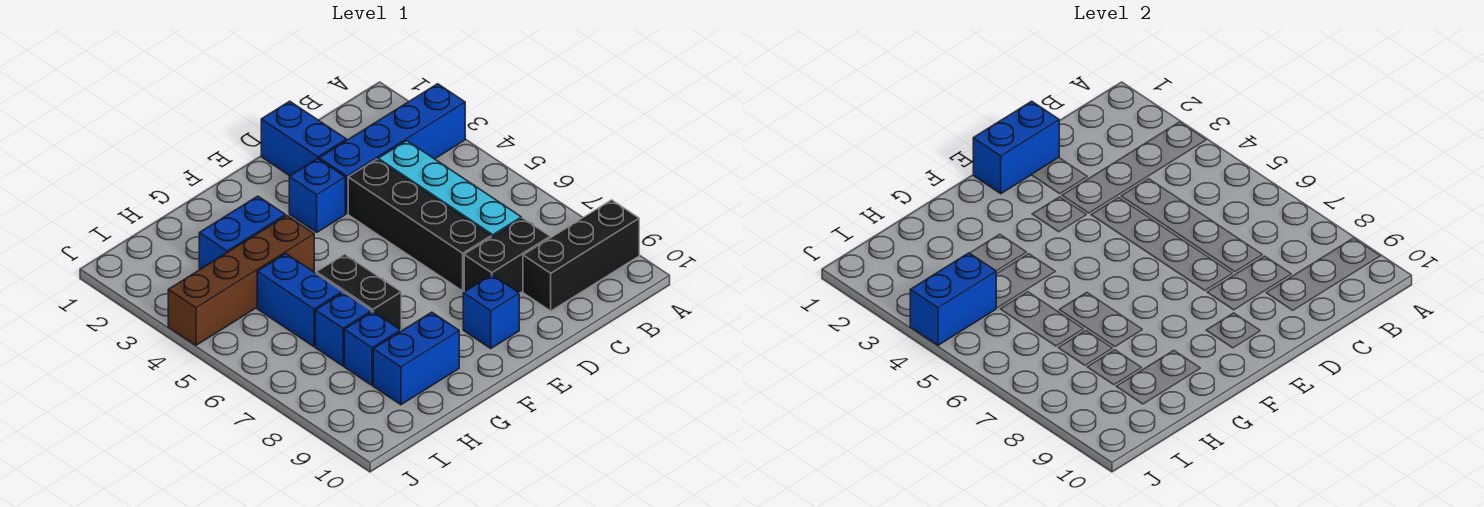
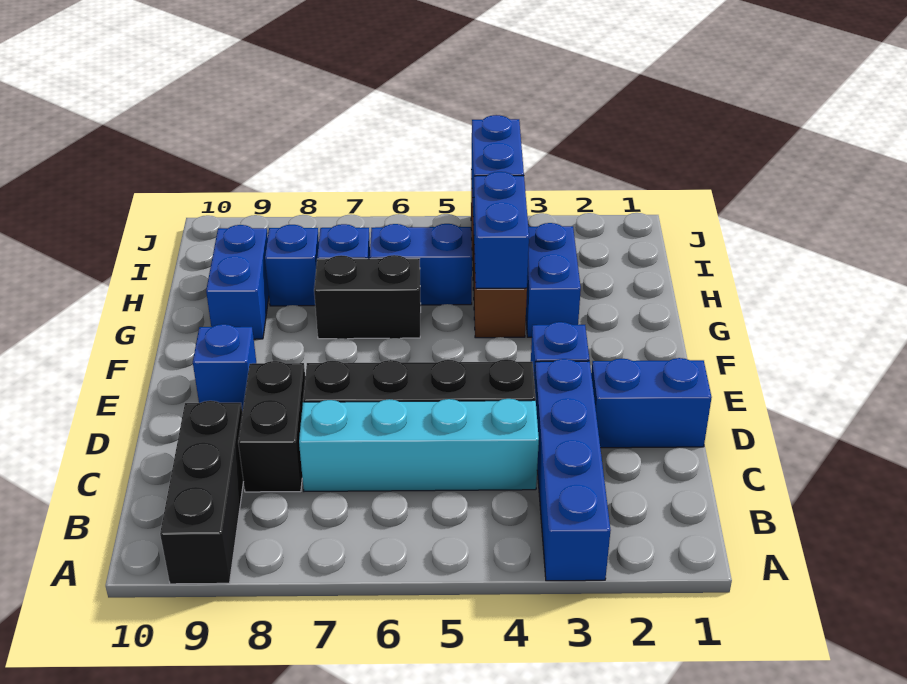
blue brick D1:E1 level 2 -> blue brick G4:H4 level 2

